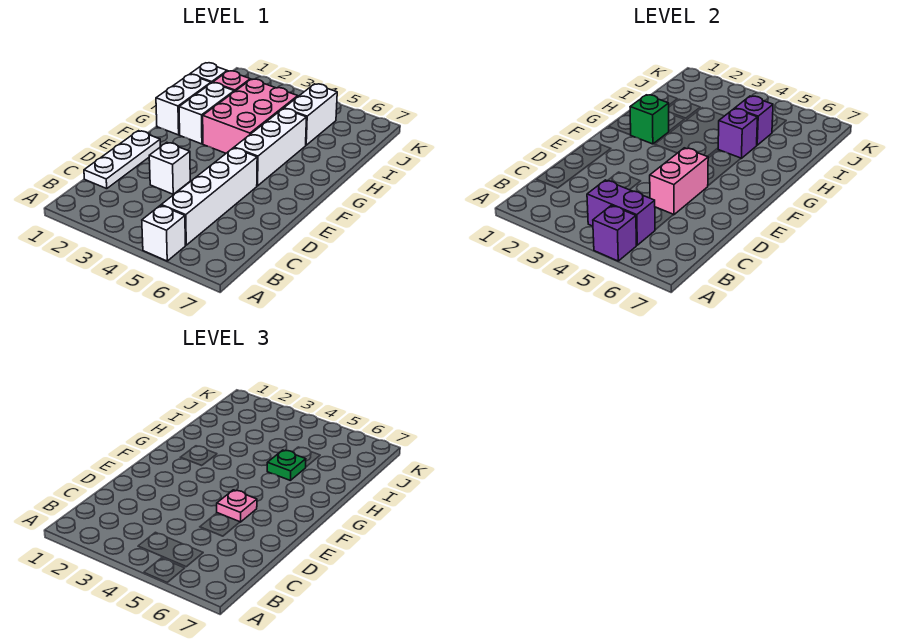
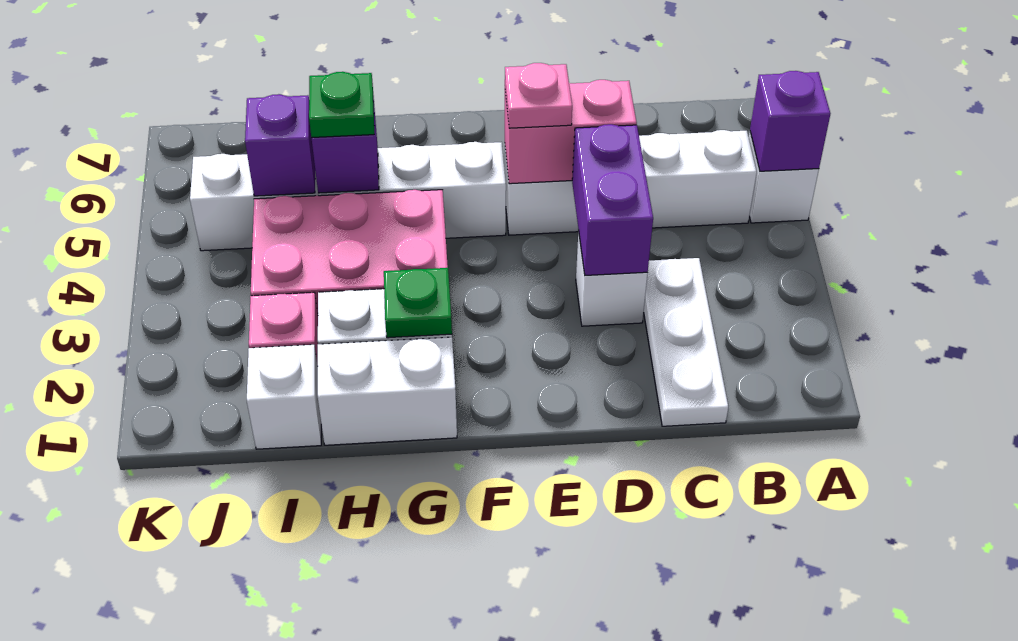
purple brick B4:B5 level 2 -> purple brick D3:D4 level 2
white plate C1:E1 level 1 -> white plate C1:C3 level 1
green brick G2 level 2 -> green plate G2 level 2

